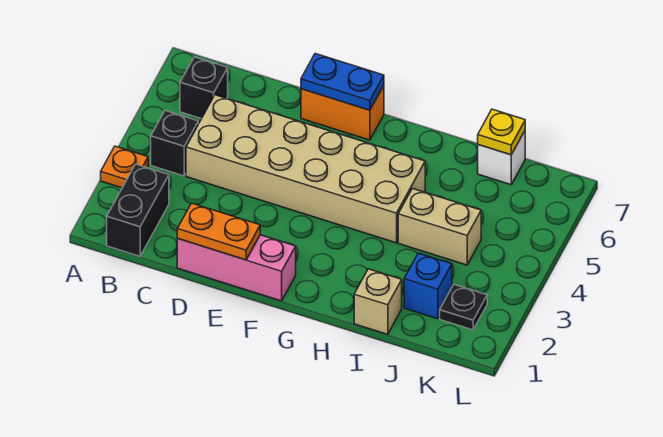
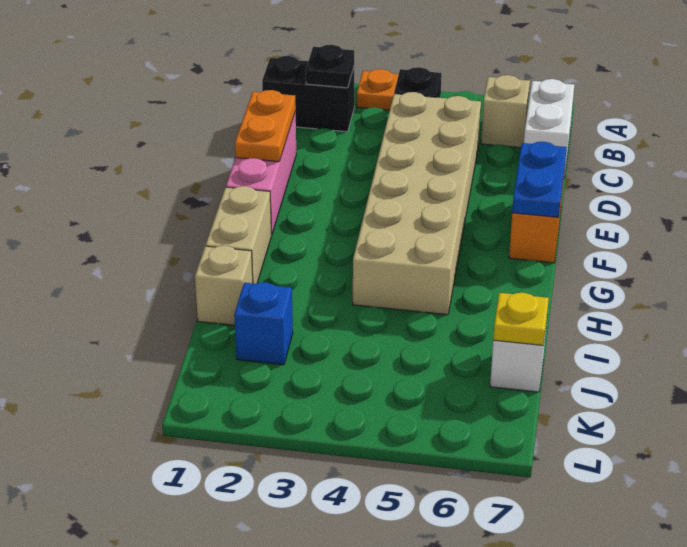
black brick B6 level 1 -> tan brick B6 level 1
none -> white brick B7:C7 level 1
tan brick I4:J4 level 1 -> tan brick G1:H1 level 1
black plate K2 level 1 -> black plate B2 level 2

